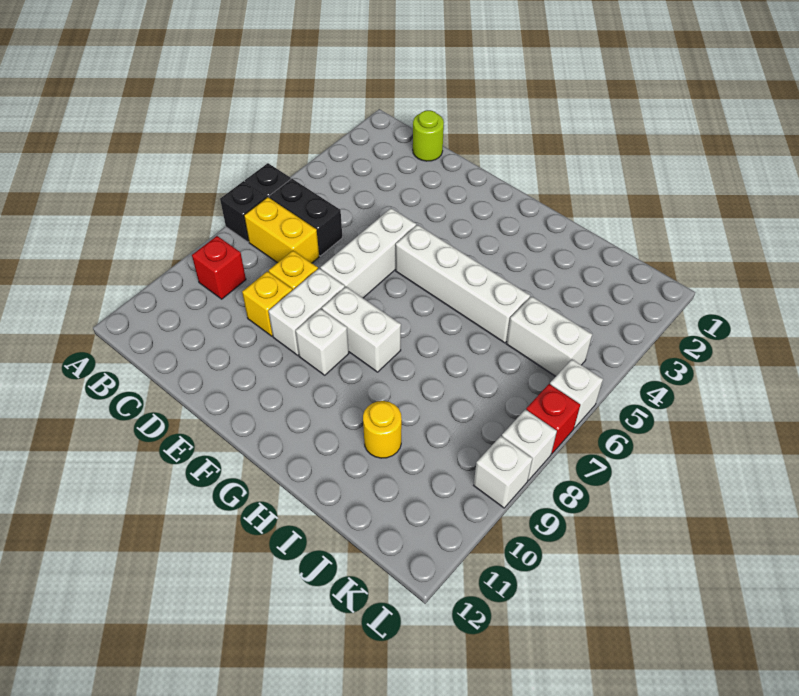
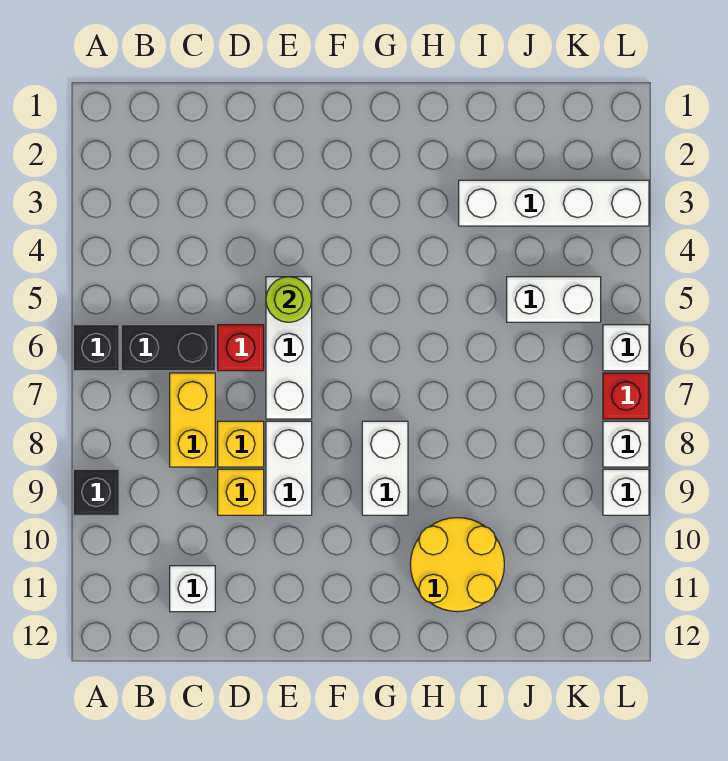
black brick A7 level 1 -> black brick A9 level 1
yellow brick B7:C7 level 1 -> yellow brick C7:C8 level 1
red brick B9 level 1 -> red brick D6 level 1
lime round brick C1 level 1 -> lime round brick E5 level 2
white brick F5:I5 level 1 -> white brick I3:L3 level 1
white brick F8:G8 level 1 -> white brick G8:G9 level 1
white brick F9 level 1 -> white brick C11 level 1
yellow round brick I10 level 1 -> yellow round brick H10:I11 level 1

